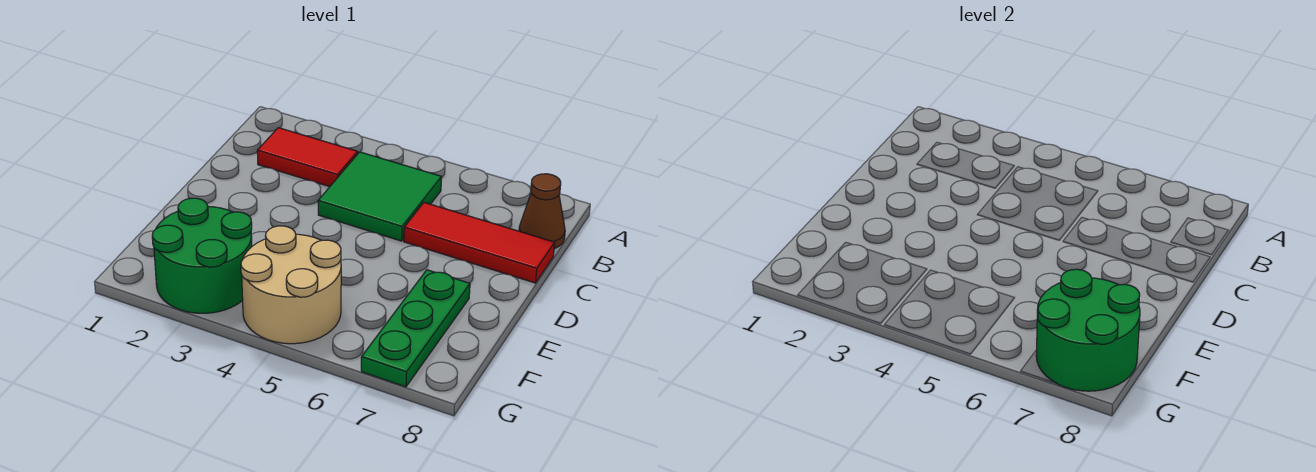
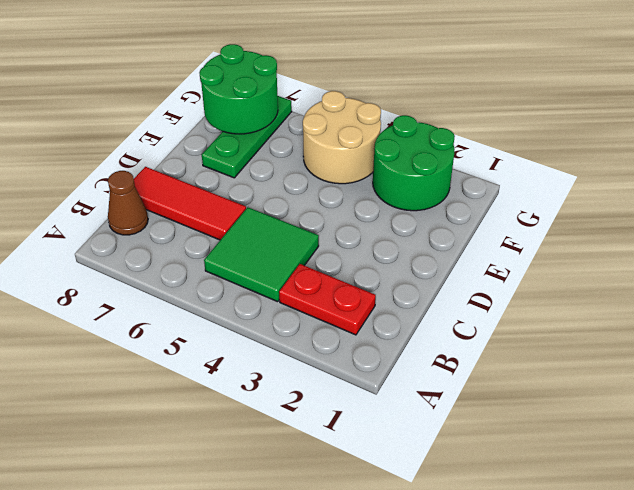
red tile B2:B3 level 1 -> red plate B2:B3 level 1

